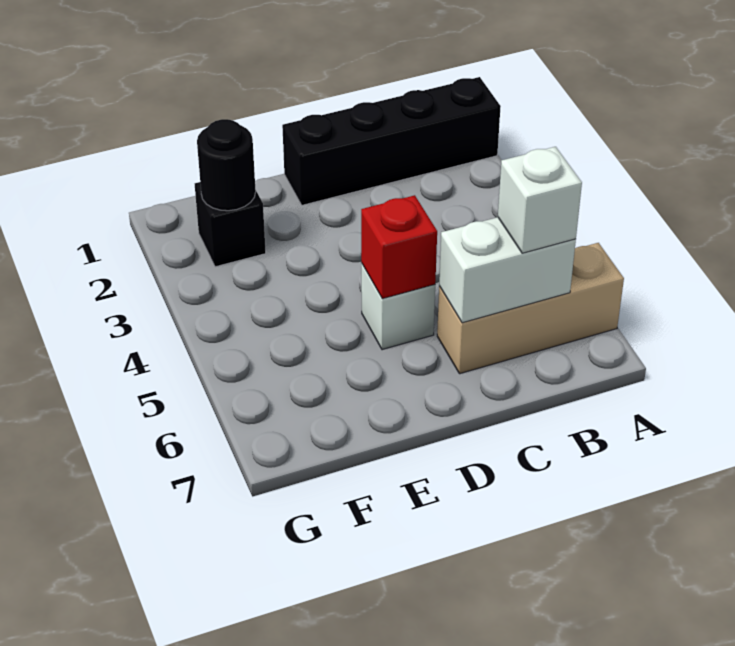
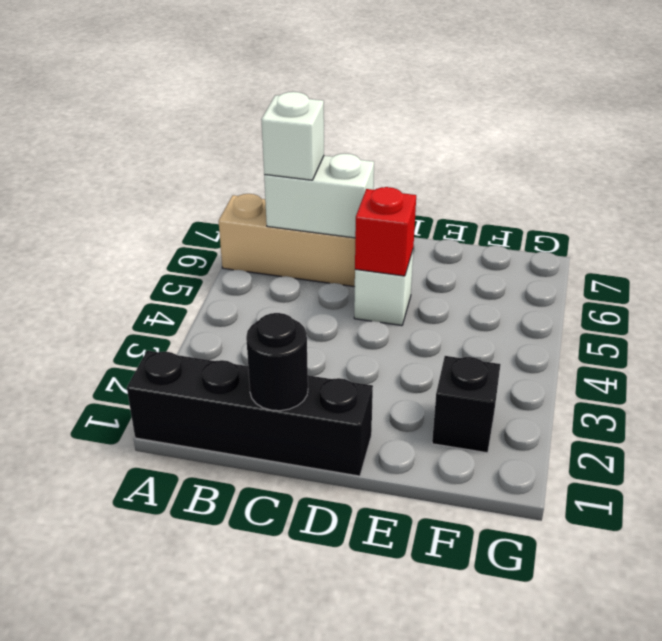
black round brick F2 level 2 -> black round brick C1 level 2

